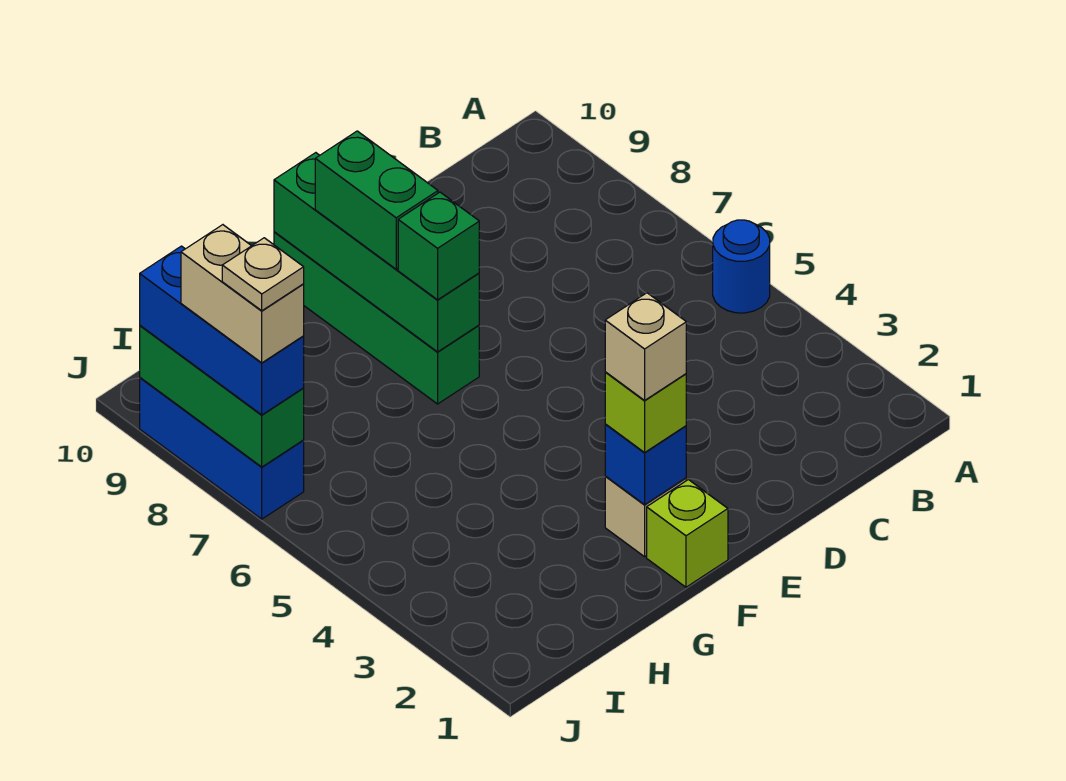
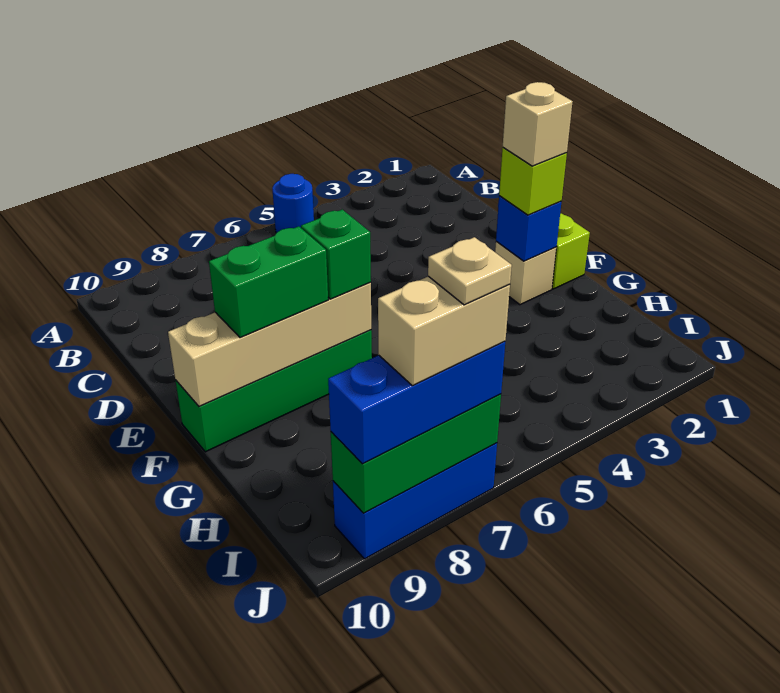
green brick F7:F10 level 2 -> tan brick F7:F10 level 2

